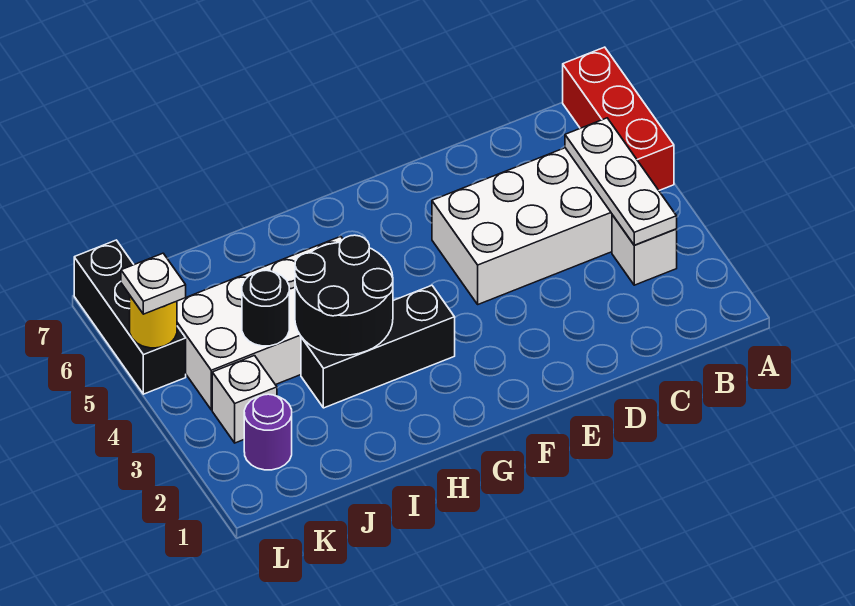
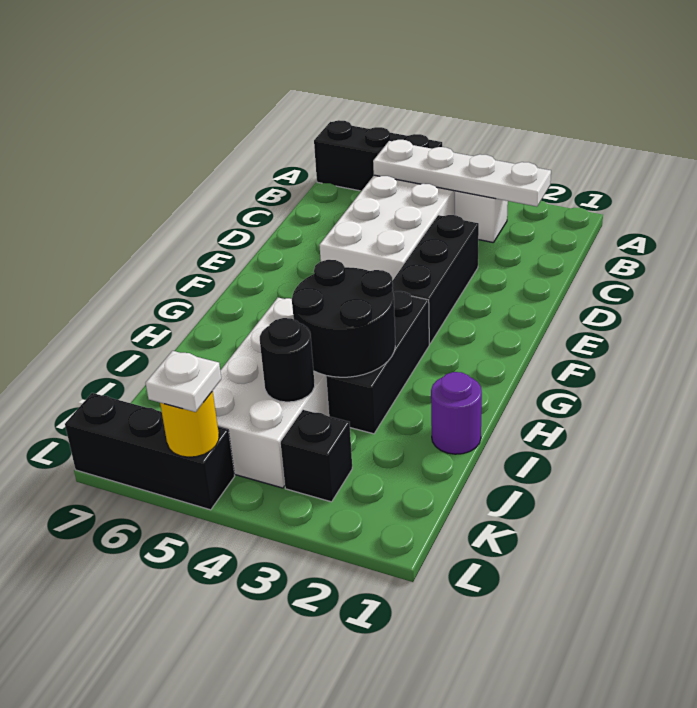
red brick A5:A7 level 1 -> black brick A5:A7 level 1
white plate B3:B5 level 2 -> white plate B2:B5 level 2
none -> black brick D3:F3 level 1
purple round brick K2 level 1 -> purple round brick I1 level 1
white brick K3 level 1 -> black brick K3 level 1

